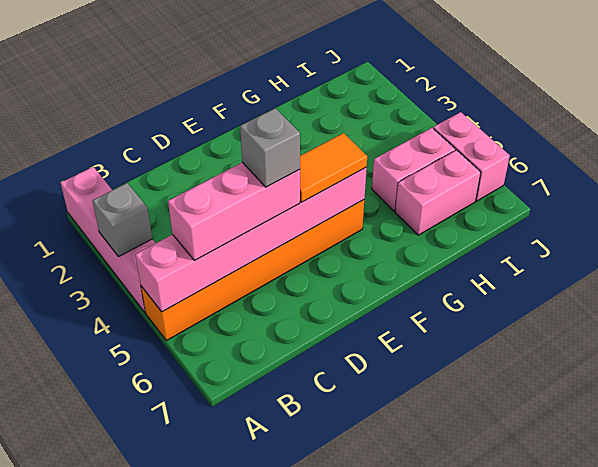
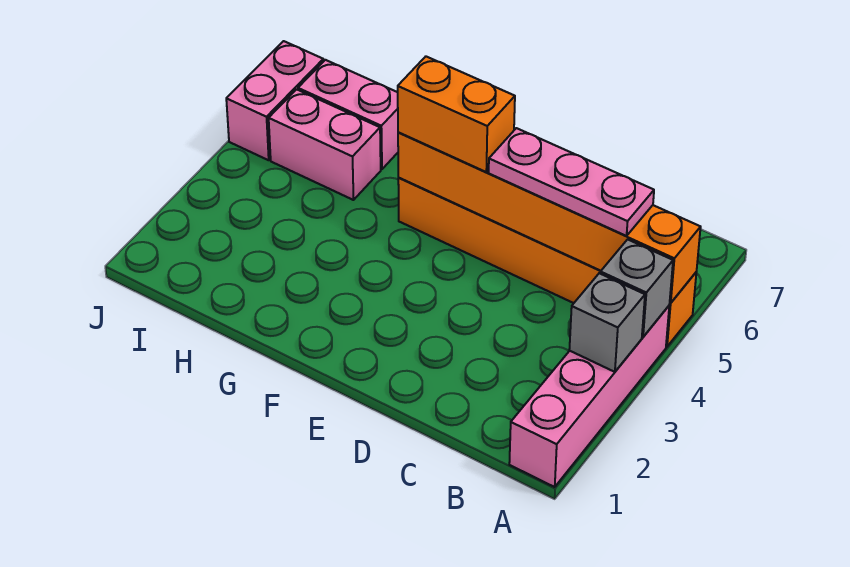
pink brick A5:F5 level 2 -> orange brick A5:F5 level 2
pink brick B5:D5 level 3 -> pink plate B5:D5 level 3
grey brick D5 level 4 -> grey brick A4 level 2
orange tile E5:F5 level 3 -> orange brick E5:F5 level 3

